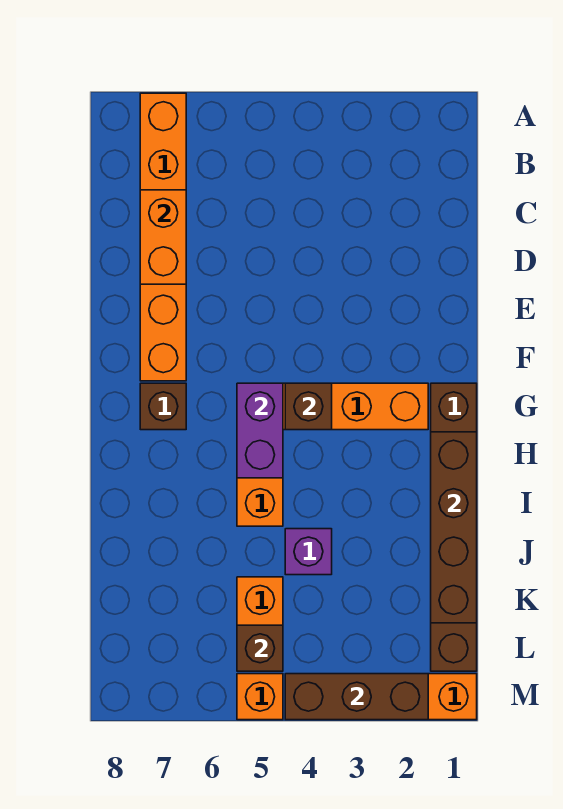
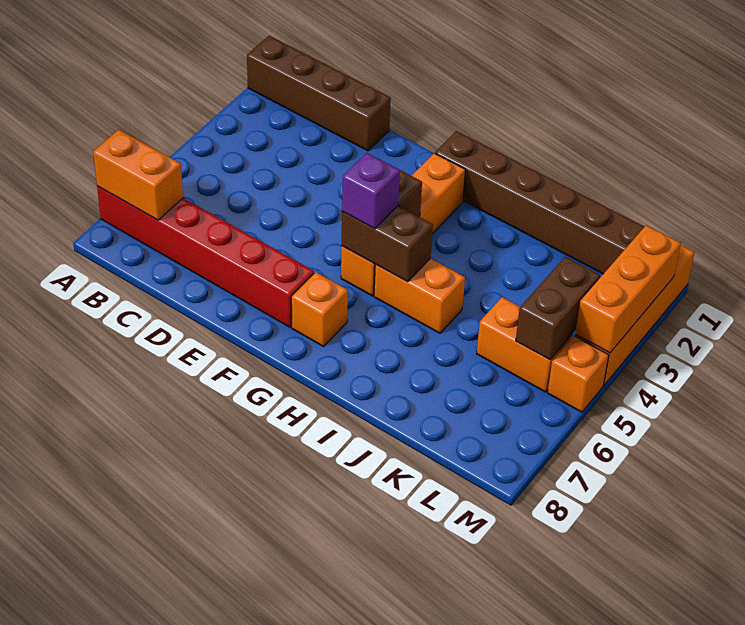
orange brick A7:F7 level 1 -> red brick A7:F7 level 1
orange brick C7:D7 level 2 -> orange brick A7:B7 level 2
purple brick G5:H5 level 2 -> brown brick G5:H5 level 2
brown brick G7 level 1 -> orange brick G7 level 1
brown brick H1:K1 level 2 -> brown brick A1:D1 level 1
purple brick J4 level 1 -> purple brick G5 level 3
brown brick L5 level 2 -> brown brick L4:L5 level 2
brown brick M2:M4 level 2 -> orange brick M2:M4 level 2

